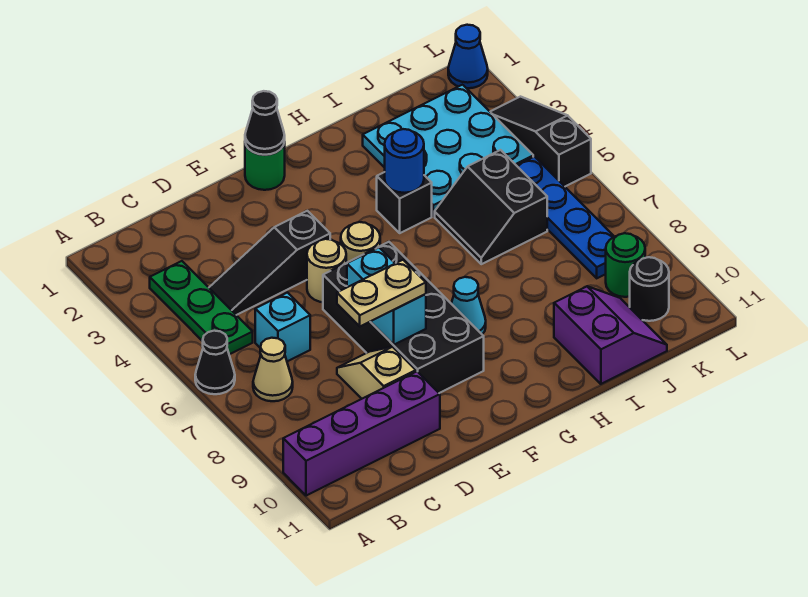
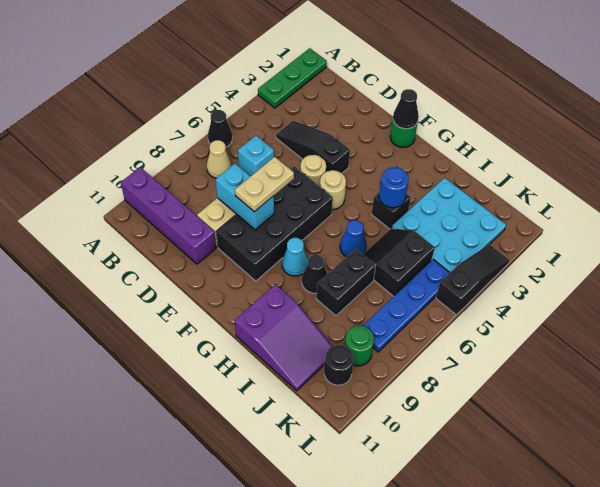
green plate B3:B5 level 1 -> green plate A1:A3 level 1
tan plate D8:E8 level 3 -> tan plate E7:E8 level 3
cyan brick E7:E8 level 2 -> cyan brick D8:E8 level 2
none -> black cone H8 level 1
none -> black brick I7:I8 level 1
purple slope I10:J11 level 1 top I -> purple slope H10:J11 level 1 top H
blue cone L1 level 1 -> blue cone H6 level 1

